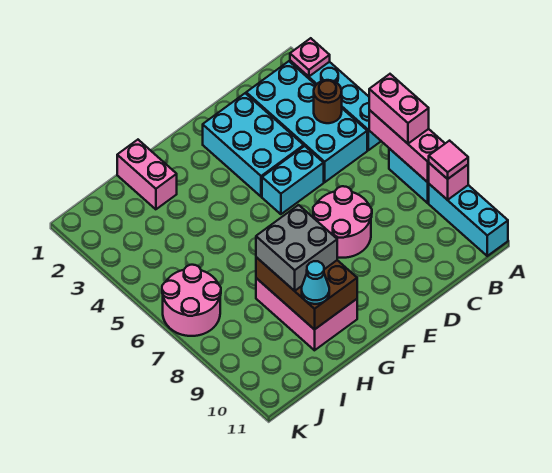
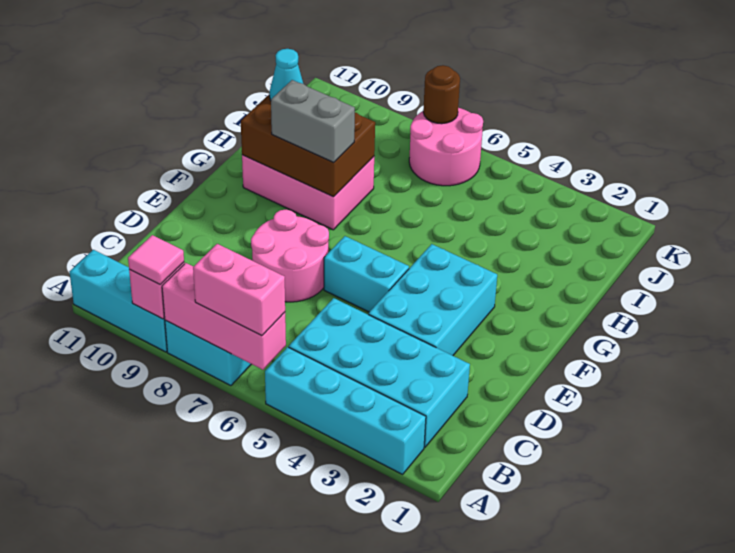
pink plate A2 level 2 -> none
brown round brick B4 level 2 -> brown round brick K7 level 2
cyan brick D2:E4 level 1 -> cyan brick D3:F4 level 1
cyan brick D5:E5 level 1 -> cyan brick E5:E6 level 1
grey brick G8:H9 level 3 -> grey brick G8:G9 level 3
pink brick H1:H2 level 1 -> none

